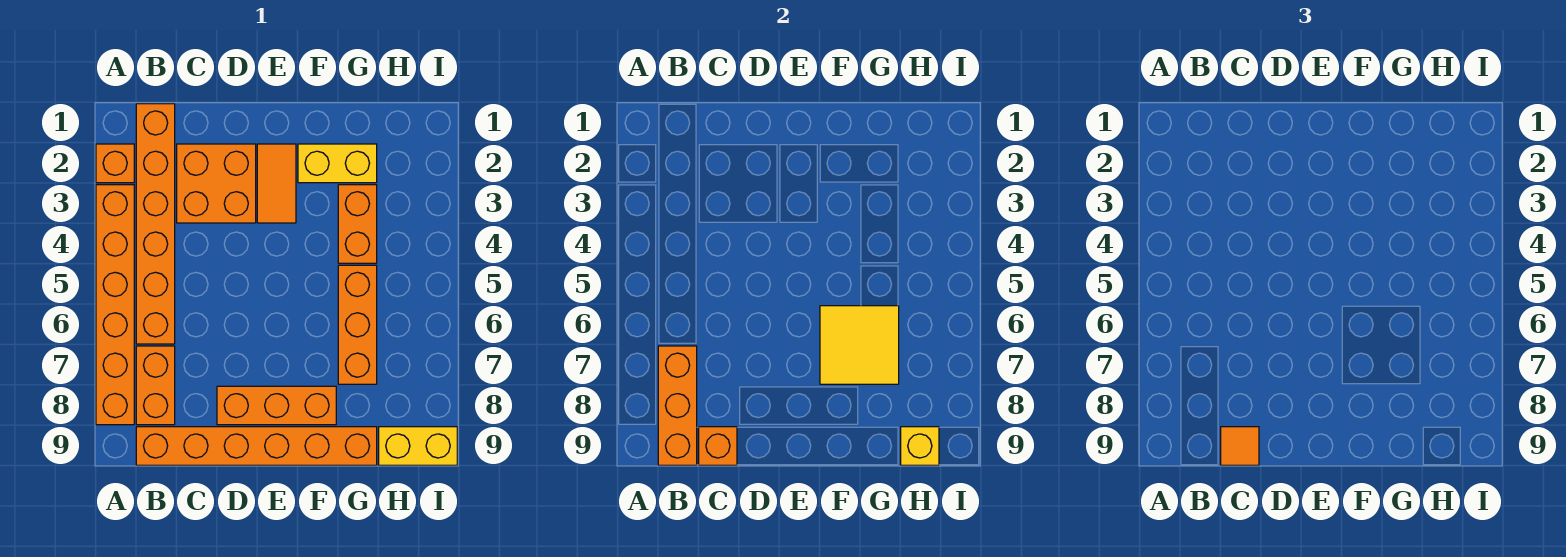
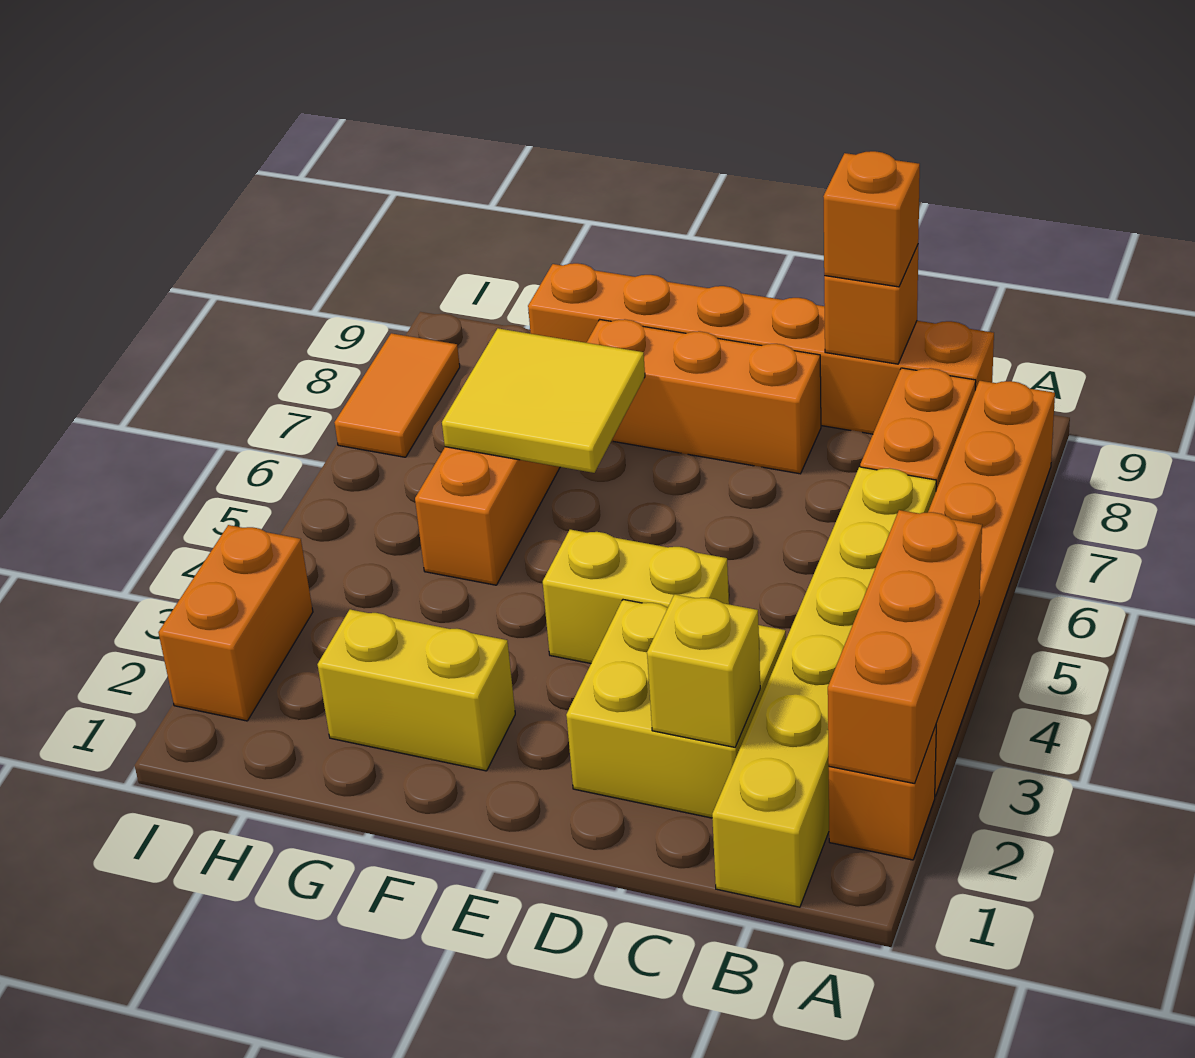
orange brick B1:B6 level 1 -> yellow brick B1:B6 level 1
orange brick B7:B9 level 2 -> orange brick A2:A4 level 2
orange brick C2:D3 level 1 -> yellow brick C2:D3 level 1
orange tile C9 level 3 -> orange brick C9 level 3
orange tile E2:E3 level 1 -> orange tile I7:I8 level 1
orange brick G3:G4 level 1 -> orange brick I2:I3 level 1
yellow brick H9:I9 level 1 -> yellow brick D4:E4 level 1
yellow brick H9 level 2 -> yellow brick C2 level 2

